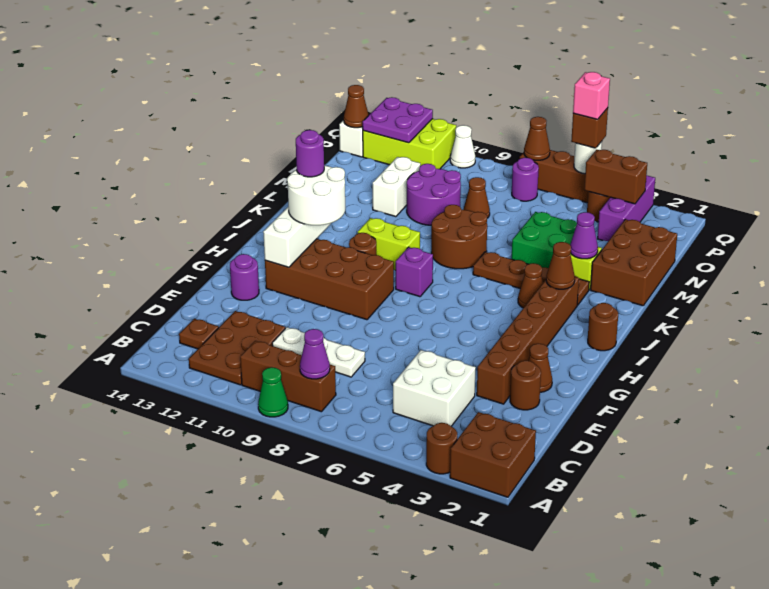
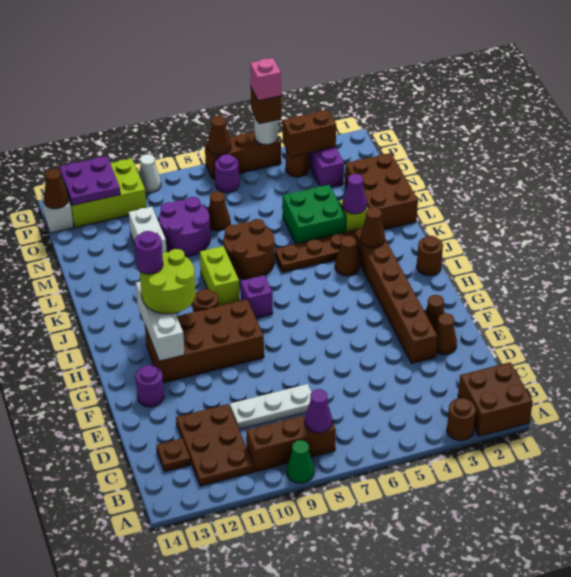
white brick C4:D5 level 1 -> none
brown round brick E2 level 1 -> brown cone E2 level 1
white round brick H11:I12 level 3 -> lime round brick H11:I12 level 3
lime brick J9:J10 level 1 -> lime brick J9:K9 level 1

